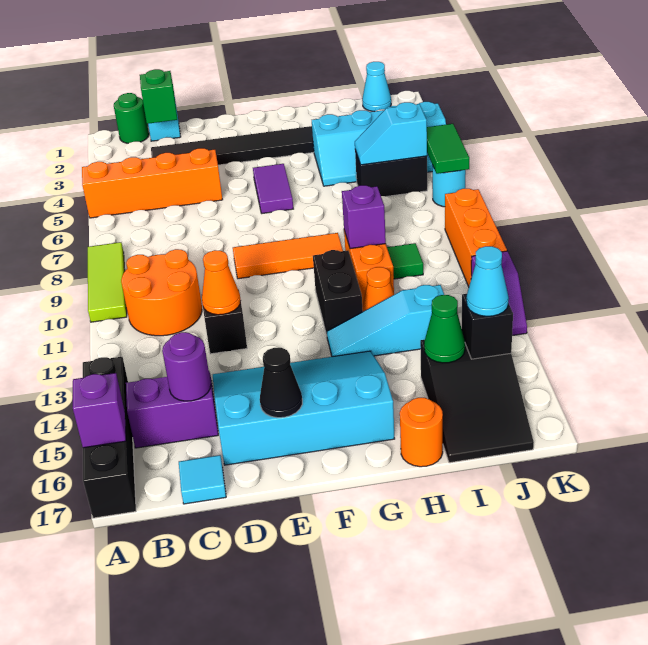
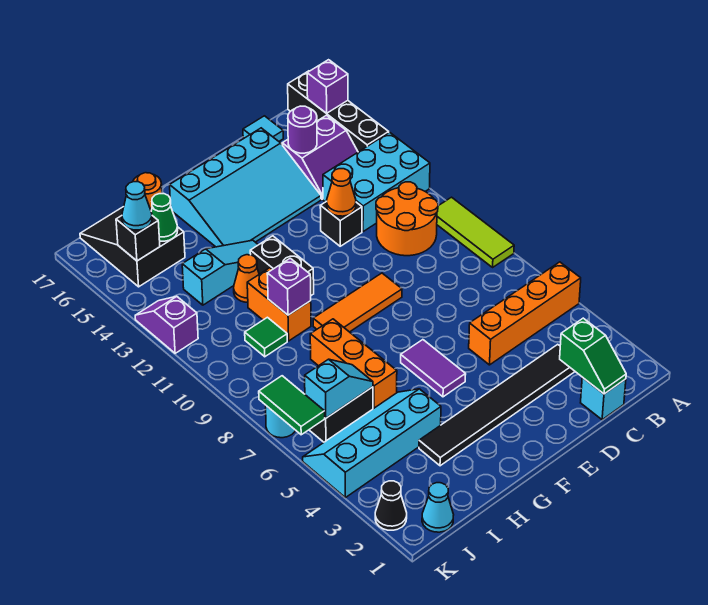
none -> cyan brick A12:C13 level 1
green round brick B1 level 1 -> none
black cone E16 level 2 -> black cone K2 level 1
orange brick K9:K11 level 1 -> orange brick H6:H8 level 1

